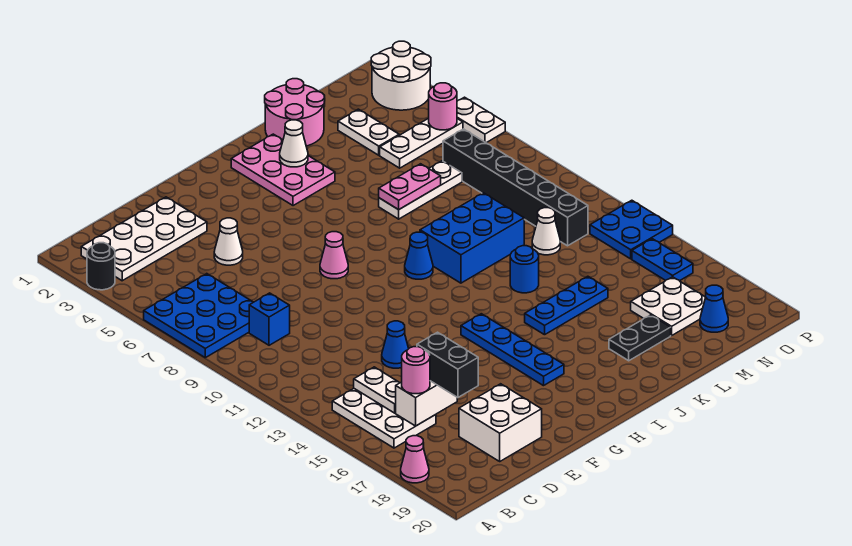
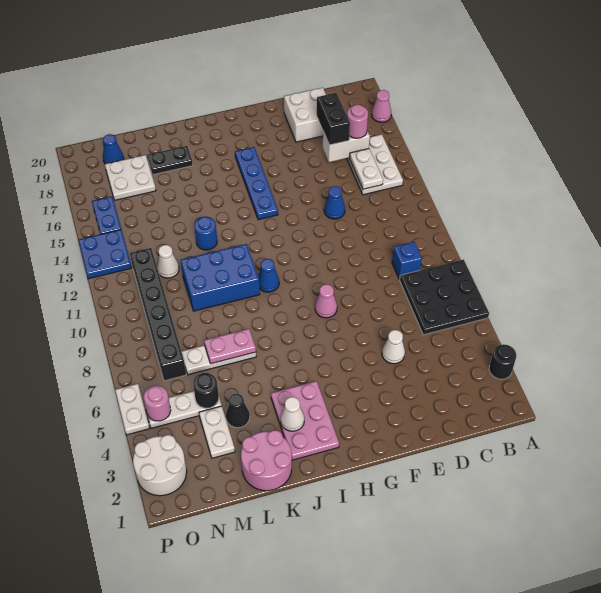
blue plate A6:C8 level 1 -> black plate A6:C8 level 1
white plate B2:E3 level 1 -> none
blue plate J15:L15 level 1 -> none
none -> black cone L4 level 1
none -> black round brick M5 level 2

